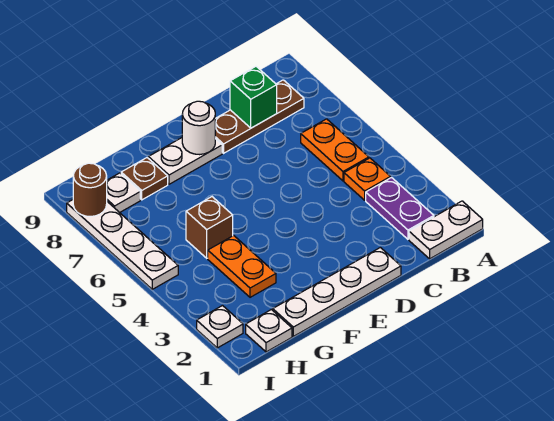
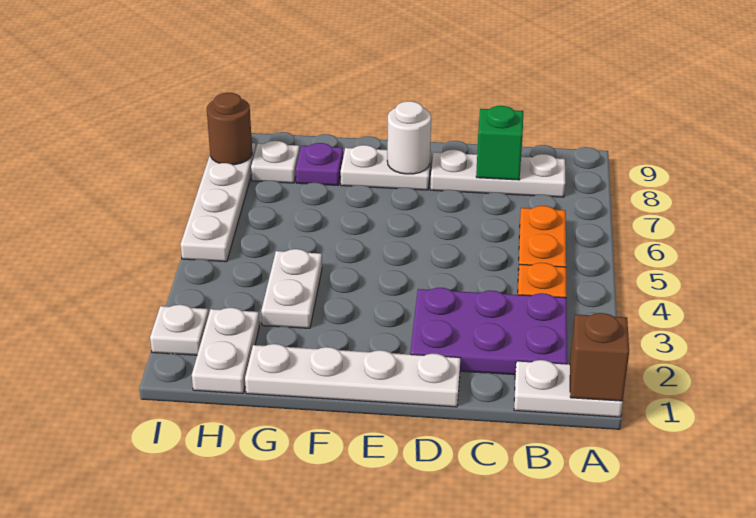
purple plate B2:B3 level 1 -> purple plate B2:D3 level 1
brown plate B8:D8 level 1 -> white plate B8:D8 level 1
orange plate G3:G4 level 1 -> white plate G3:G4 level 1
brown brick G5 level 1 -> brown brick A1 level 2
brown plate G8 level 1 -> purple plate G8 level 1
white plate H1 level 1 -> white plate H1:H2 level 1

